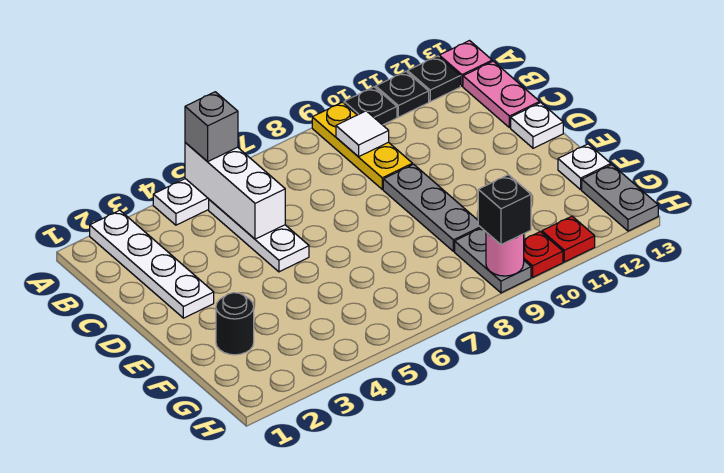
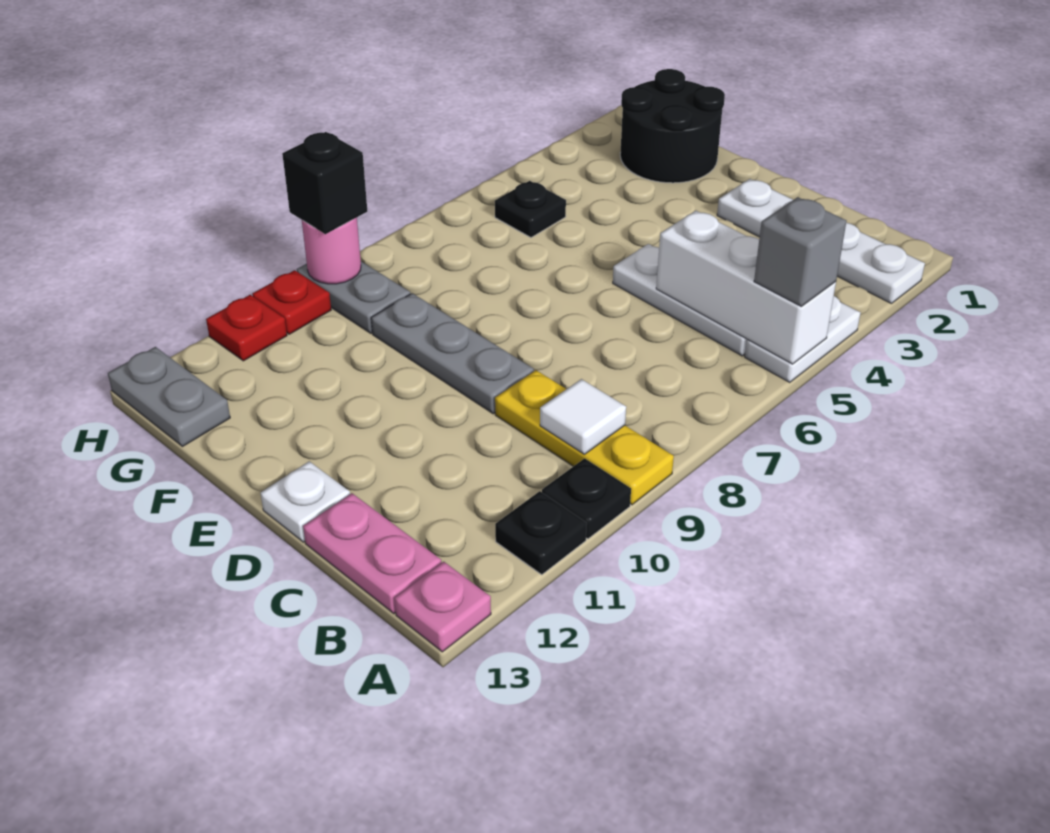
black plate A12 level 1 -> black plate G5 level 1
black round brick F2 level 1 -> black round brick F1:G2 level 1
white plate F13 level 1 -> none

